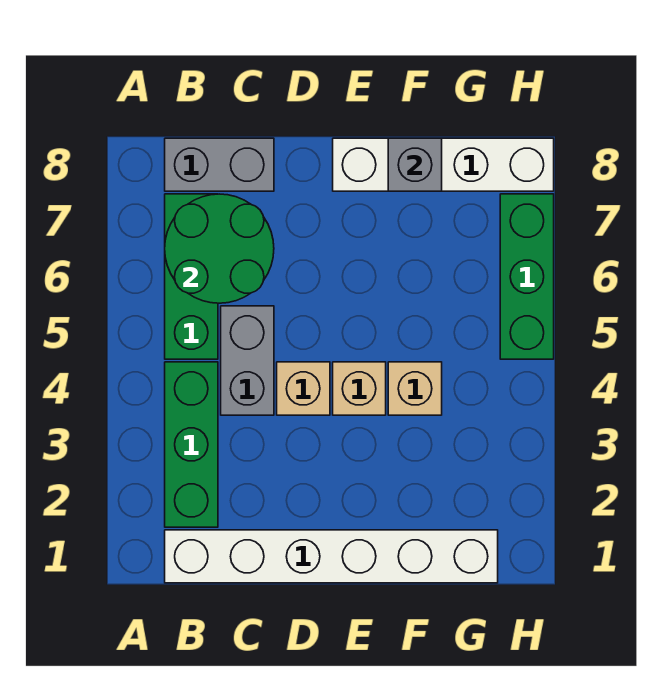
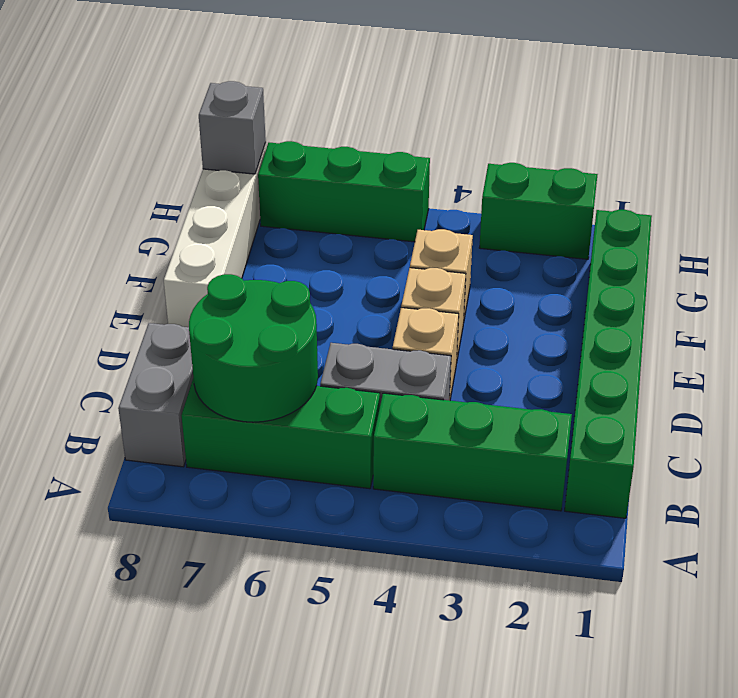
white brick B1:G1 level 1 -> green brick B1:G1 level 1
grey brick F8 level 2 -> grey brick H8 level 2
none -> green brick H2:H3 level 1

